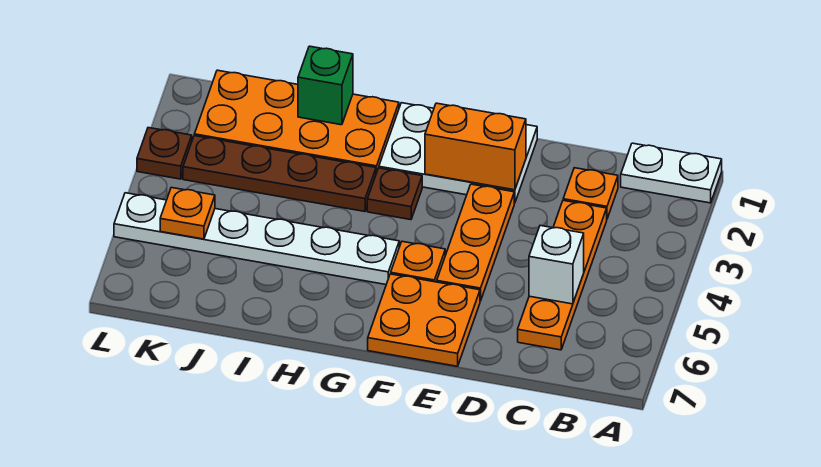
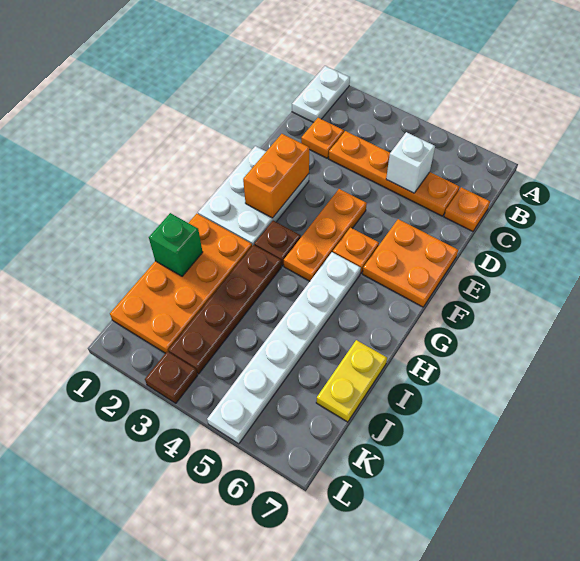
orange plate E3:E5 level 1 -> orange plate E4:G4 level 1
none -> yellow plate I7:J7 level 1
orange plate K5 level 2 -> orange plate C7 level 1

